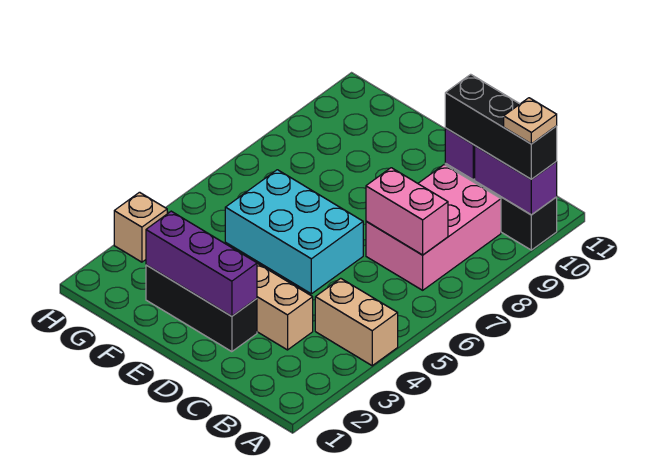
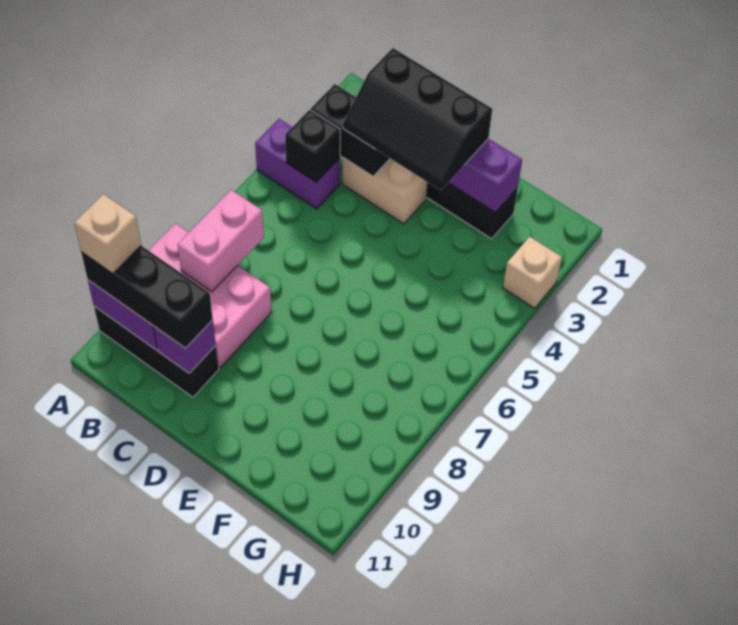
tan brick A4:B4 level 1 -> purple brick A4:B4 level 1
tan plate A10 level 4 -> tan brick A10 level 4
none -> black brick B3:C3 level 2
none -> black brick B4 level 2
pink brick B7:C9 level 1 -> pink brick A8:C9 level 1
pink brick B7:C7 level 2 -> pink brick B7:B8 level 2
none -> black slope C2:E3 level 3 top 2
cyan brick D5:F6 level 1 -> none

